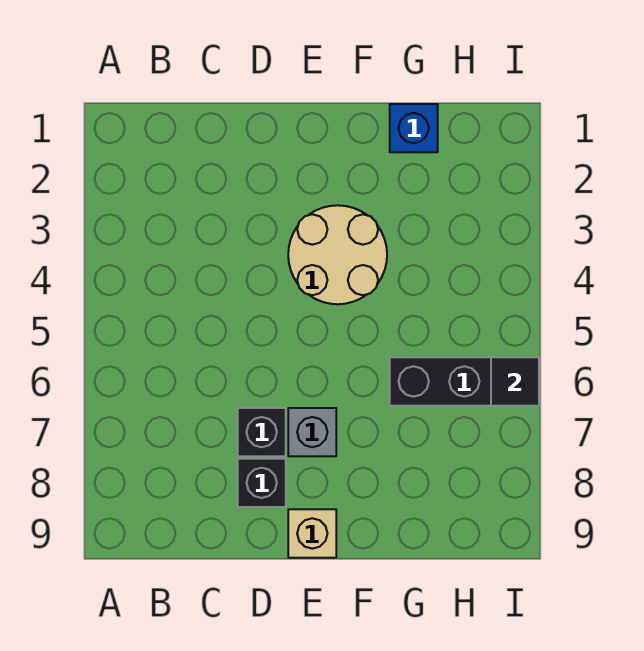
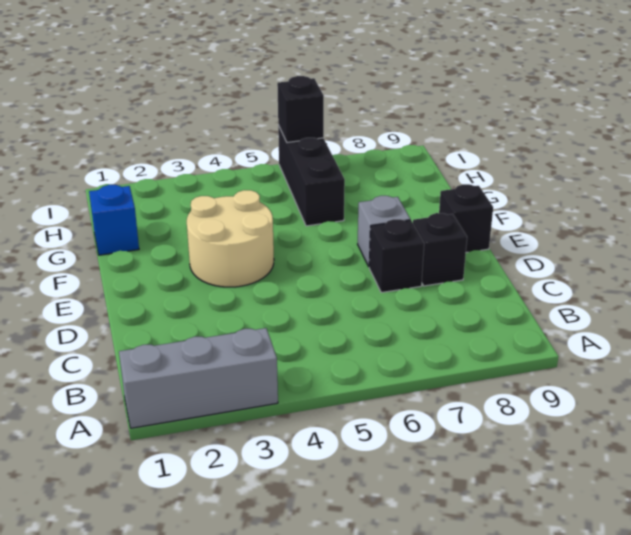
none -> grey brick A1:A3 level 1
tan brick E9 level 1 -> black brick E9 level 1
black tile I6 level 2 -> black brick I6 level 2

